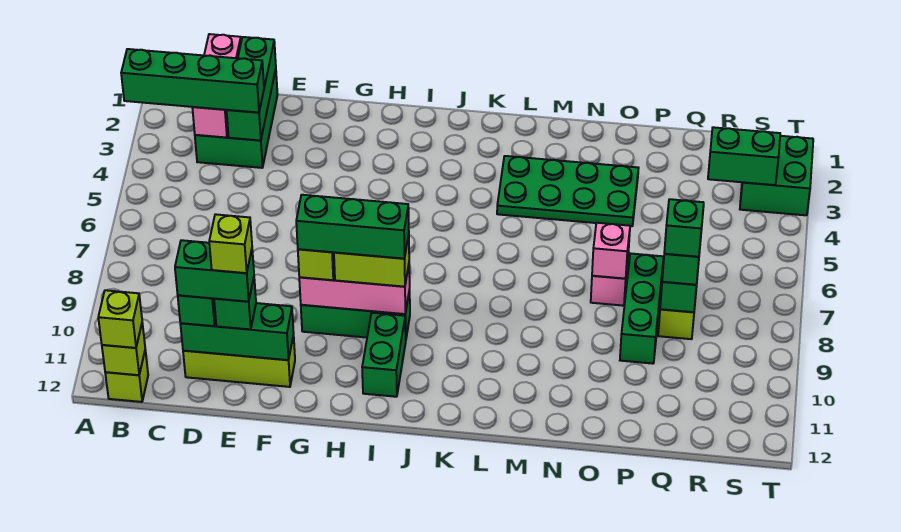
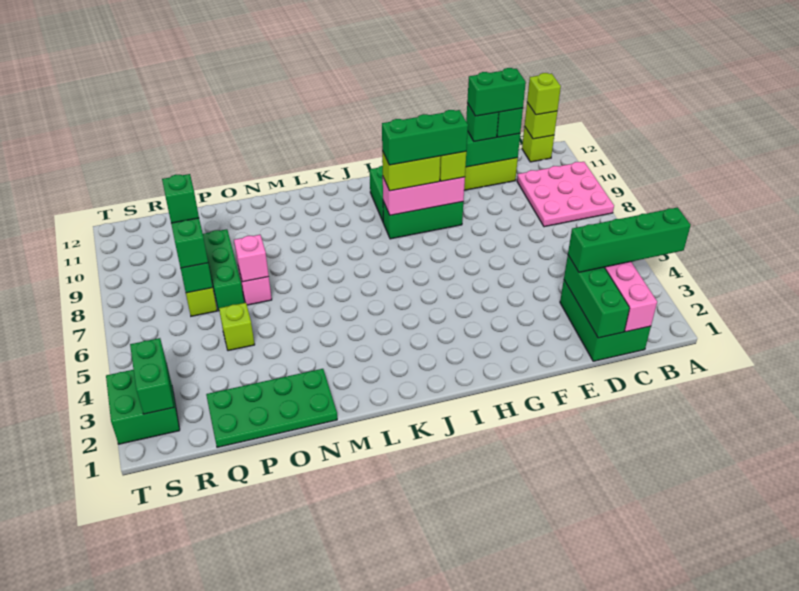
none -> pink plate A8:C10 level 1
lime brick E11 level 5 -> lime brick P5 level 1
green plate L3:O4 level 1 -> green plate N1:Q2 level 1
green brick R3:S3 level 2 -> green brick S2:S3 level 2

